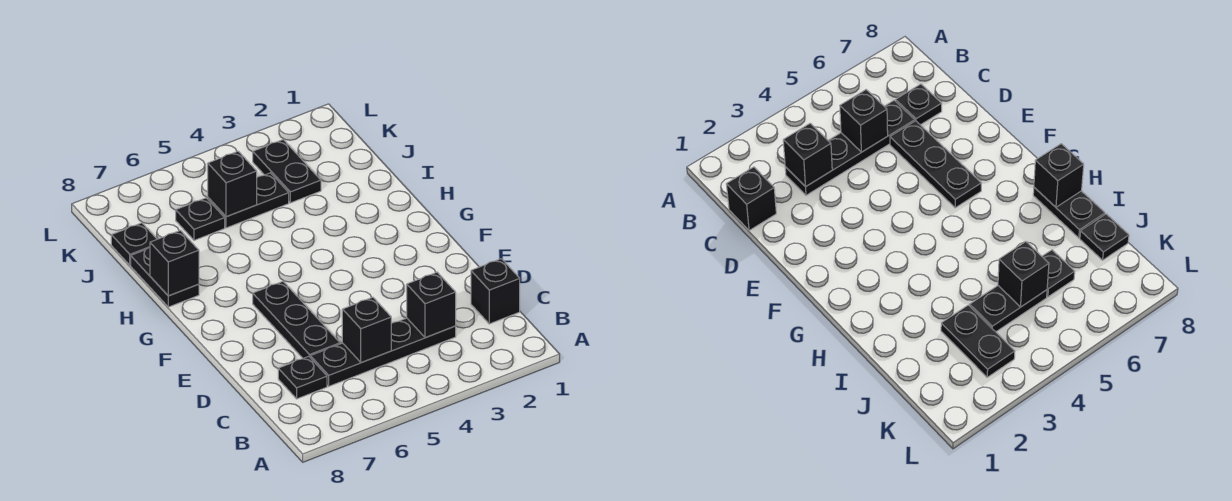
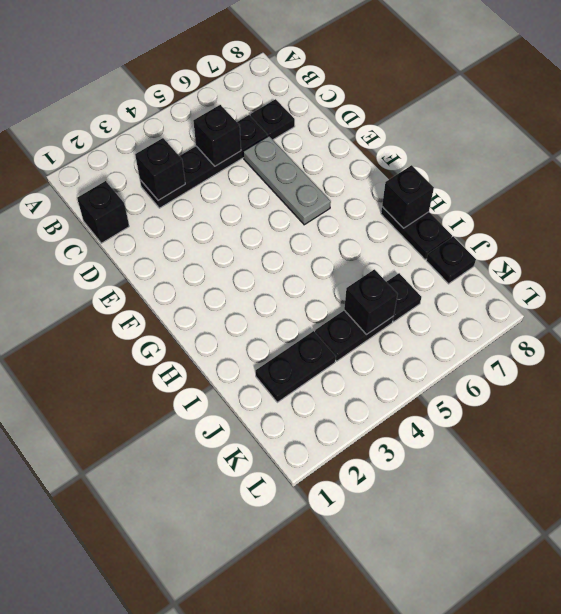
black plate D6:F6 level 1 -> grey plate D6:F6 level 1
black plate J3:K3 level 1 -> black plate J2:J3 level 1

